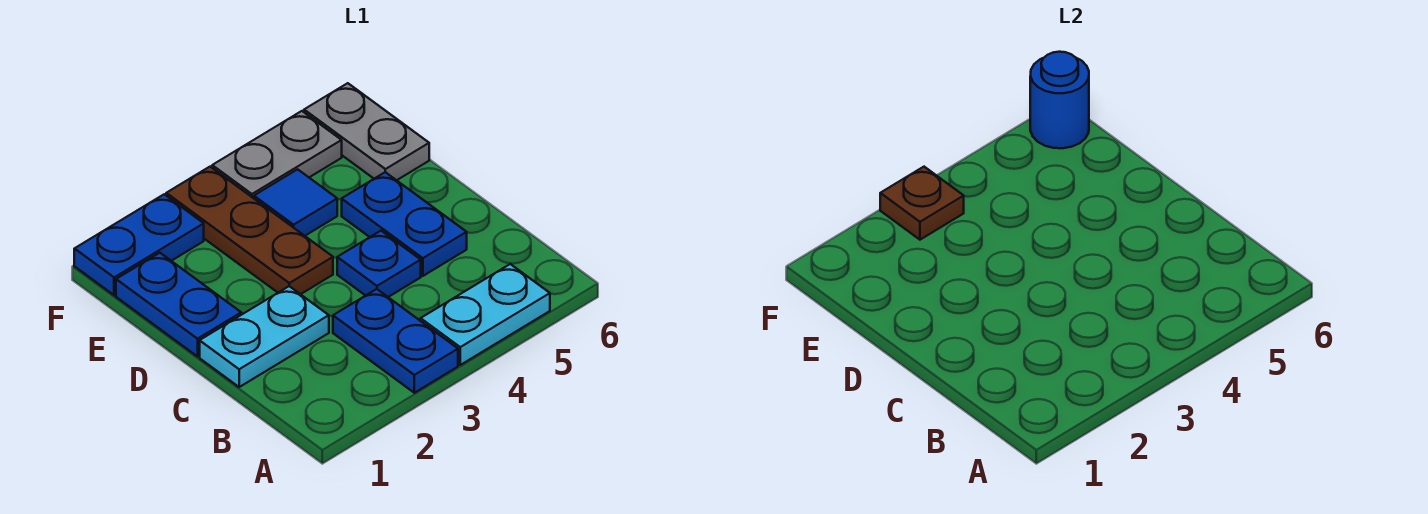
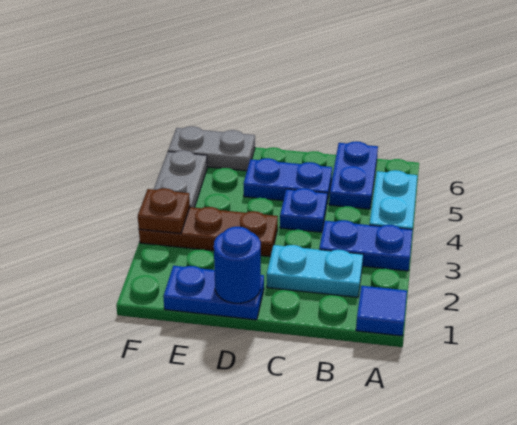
cyan plate C1:C2 level 1 -> cyan plate B2:C2 level 1
blue tile E4 level 1 -> blue tile A1 level 1
blue plate F1:F2 level 1 -> blue plate B5:B6 level 1
blue round brick F6 level 2 -> blue round brick D1 level 2

